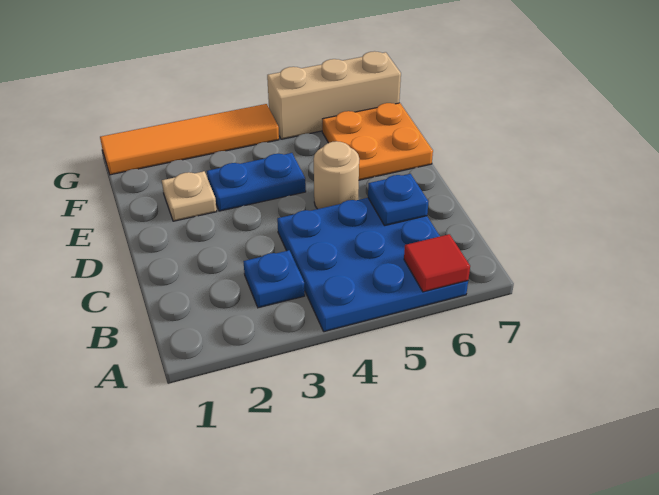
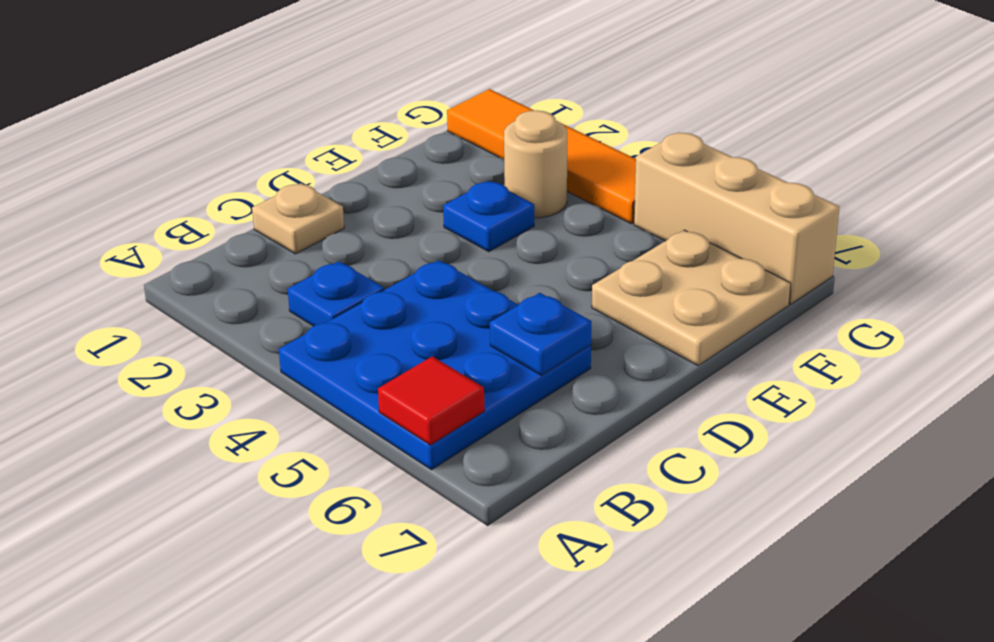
tan round brick D5 level 1 -> tan round brick F3 level 1
tan plate E2 level 1 -> tan plate C1 level 1
blue plate E3:E4 level 1 -> blue plate E3 level 1
orange plate E6:F7 level 1 -> tan plate E6:F7 level 1

